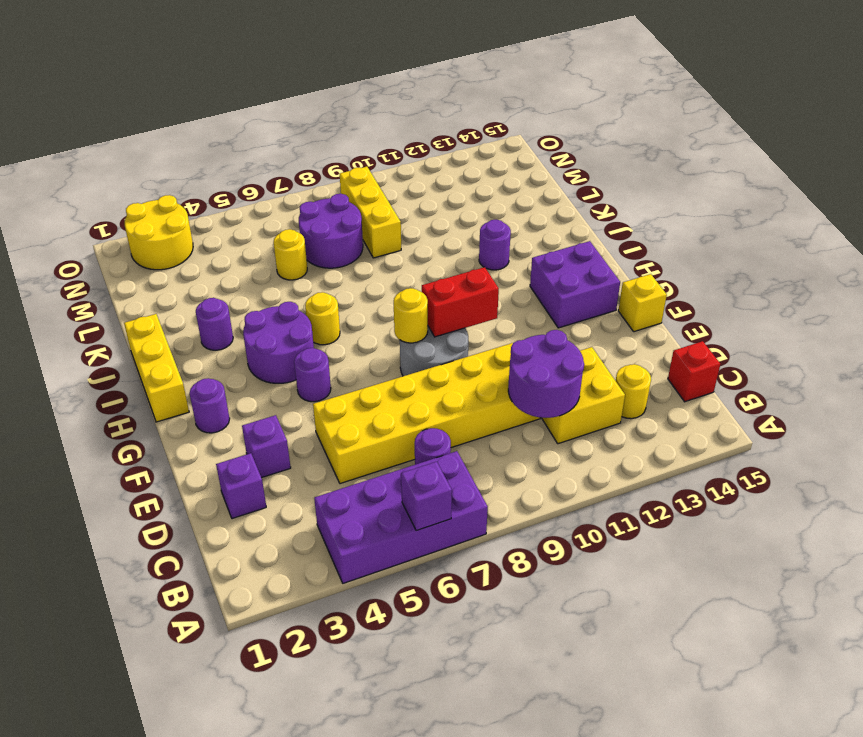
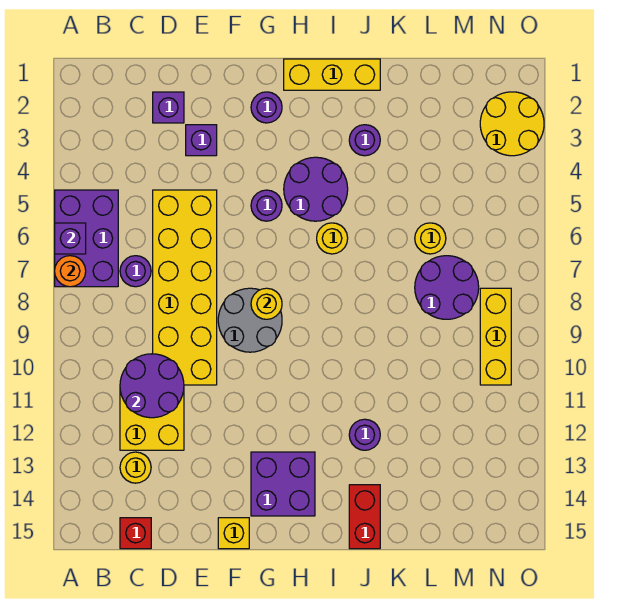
purple brick A4:B7 level 1 -> purple brick A5:B7 level 1
none -> orange round brick A7 level 2
red brick G9:G10 level 2 -> red brick J14:J15 level 1
yellow brick L9:N9 level 1 -> yellow brick N8:N10 level 1

